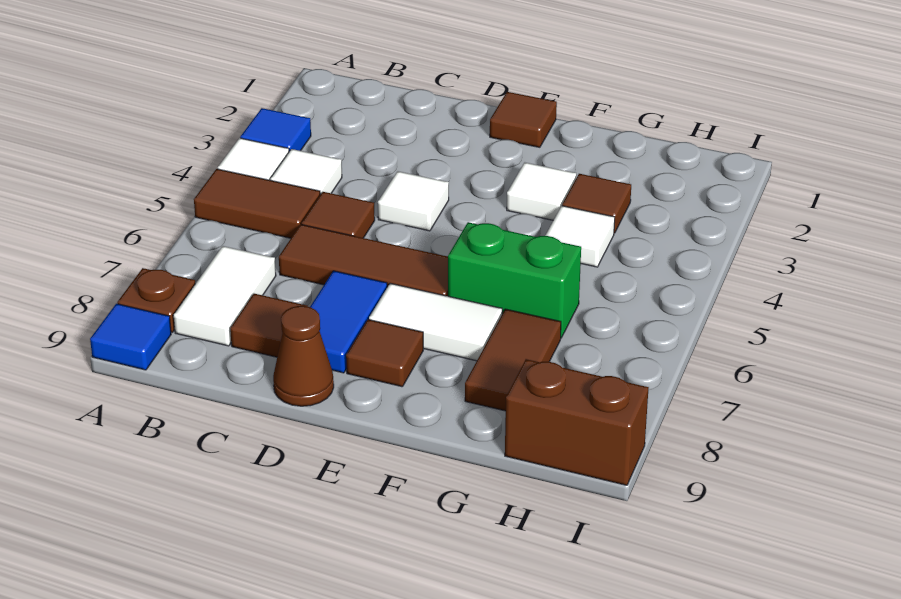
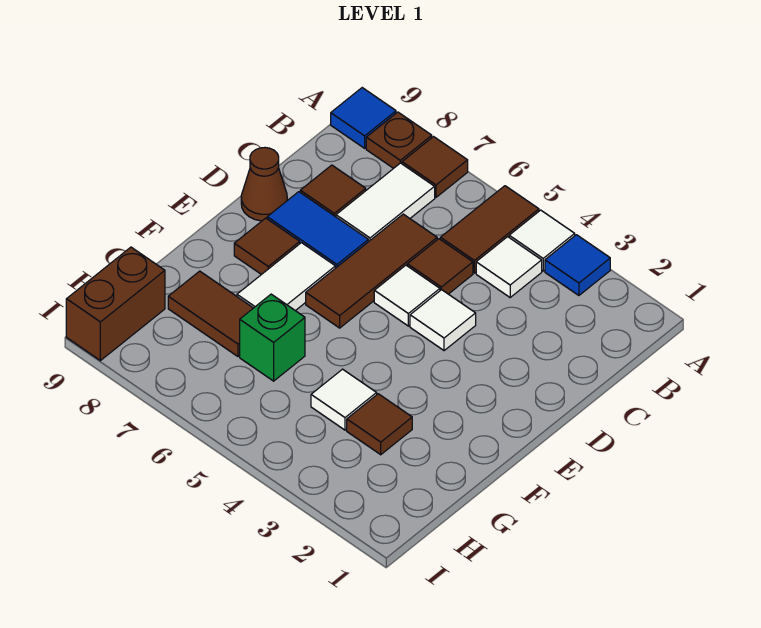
white tile B7:B8 level 1 -> white tile B7:C7 level 1
brown tile E1 level 1 -> brown tile A7 level 1
white tile F3 level 1 -> white tile D5 level 1
green brick F6:G6 level 1 -> green brick G6 level 1

